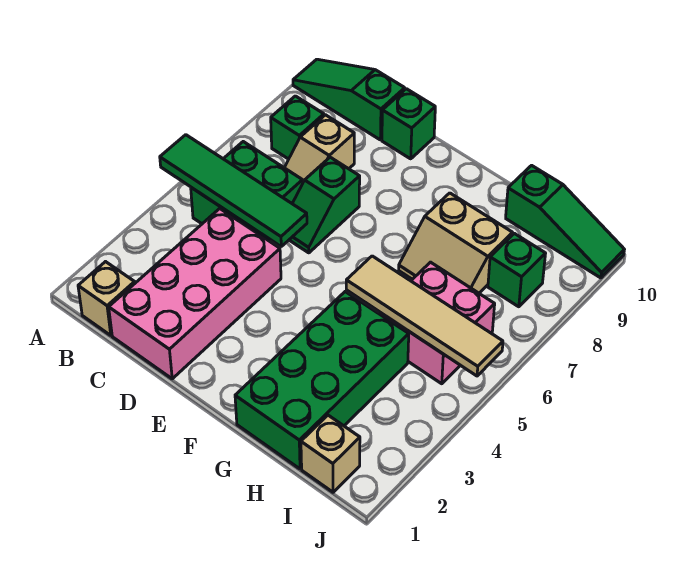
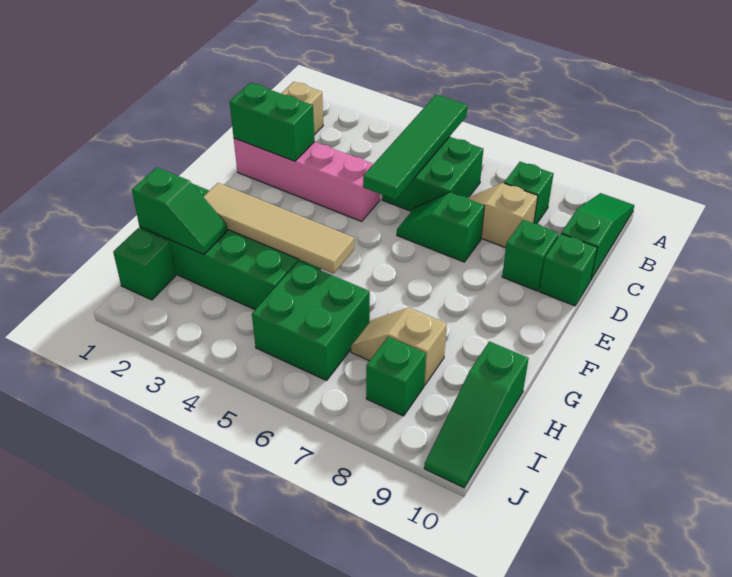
pink brick C1:D4 level 1 -> pink brick D1:D4 level 1
none -> green brick D1:D2 level 2
none -> green brick D9 level 1
tan tile G5:J5 level 2 -> tan tile G2:G5 level 2
tan slope G7:H8 level 1 top 8 -> tan slope H7:H8 level 1 top 8
none -> green slope H1:H2 level 2 top 1
pink brick H5:I6 level 1 -> green brick H5:I6 level 1
tan brick I1 level 1 -> green brick I1 level 1

